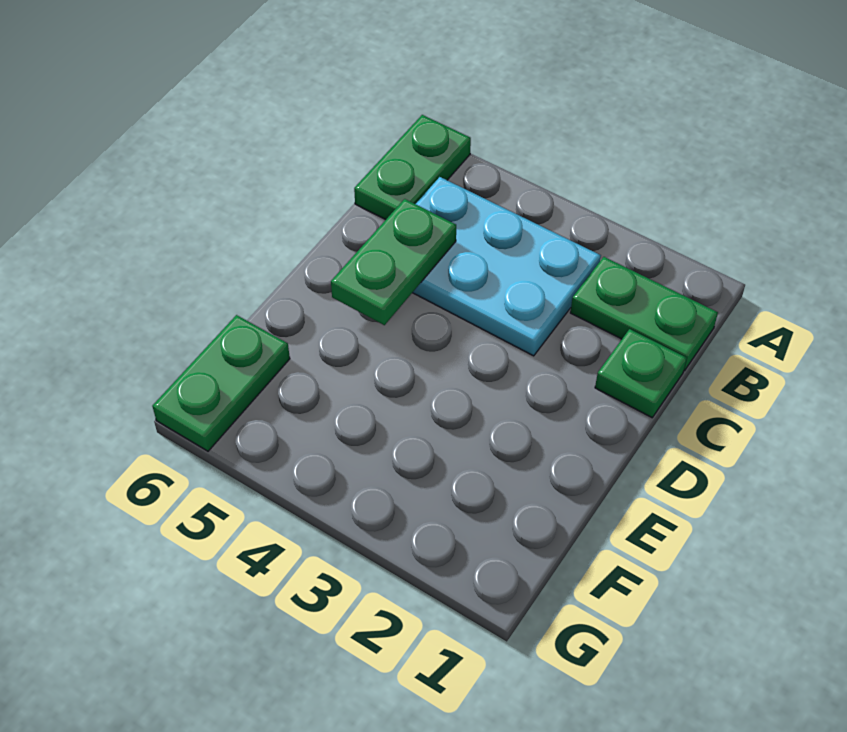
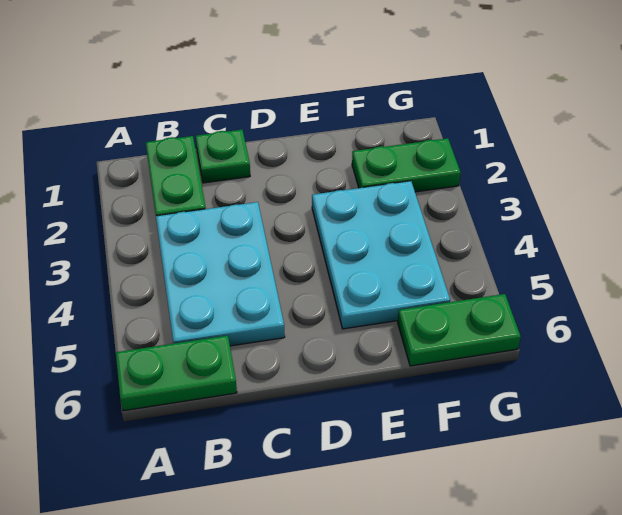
green plate C5:D5 level 2 -> green plate F2:G2 level 1
none -> cyan plate E3:F5 level 1

